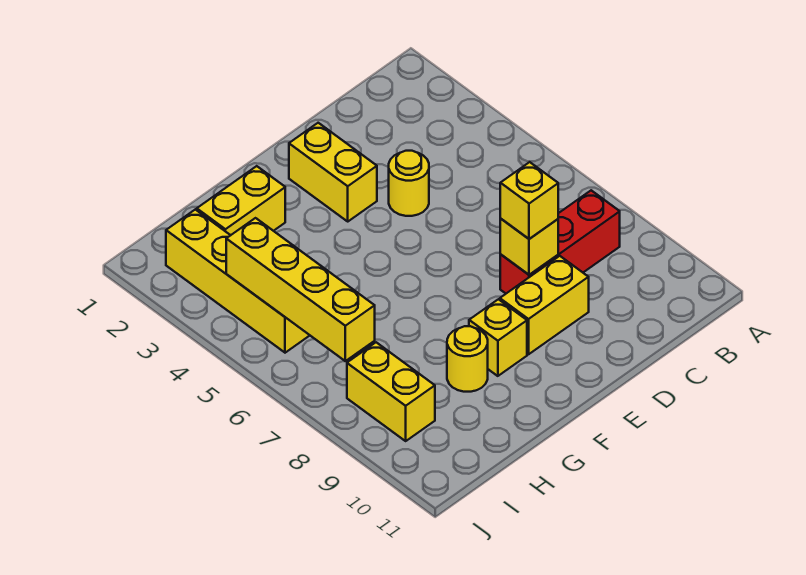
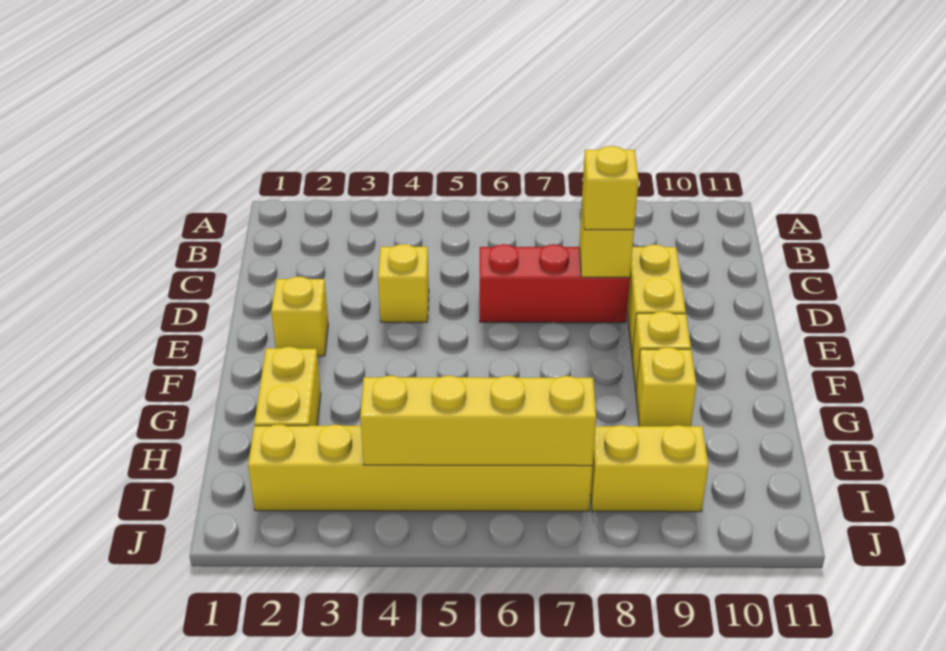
red brick B8:D8 level 1 -> red brick D6:D8 level 1
yellow round brick D4 level 1 -> yellow brick D4 level 1
yellow brick E2:E3 level 1 -> yellow brick E2 level 1
yellow round brick G9 level 1 -> yellow brick G9 level 1
yellow brick I2:I5 level 1 -> yellow brick I2:I7 level 1

